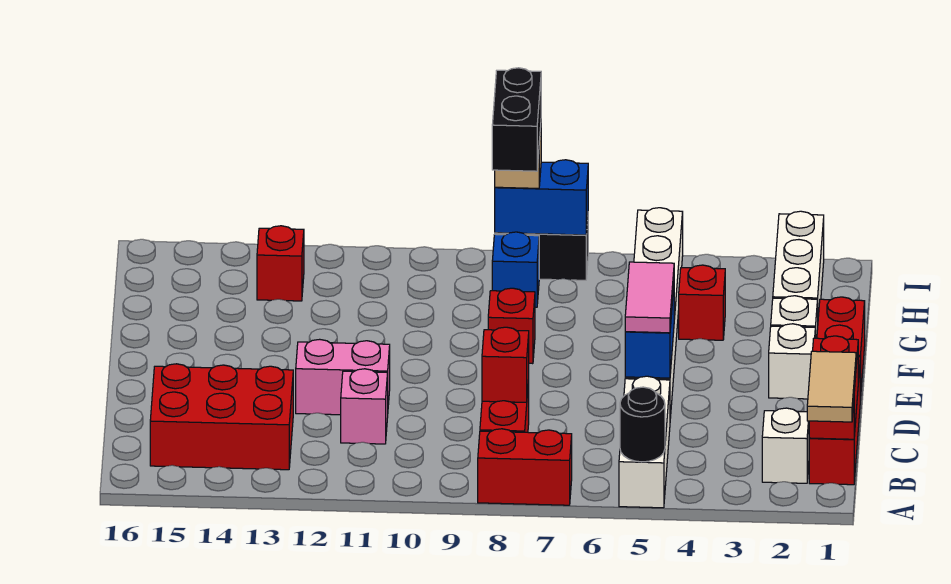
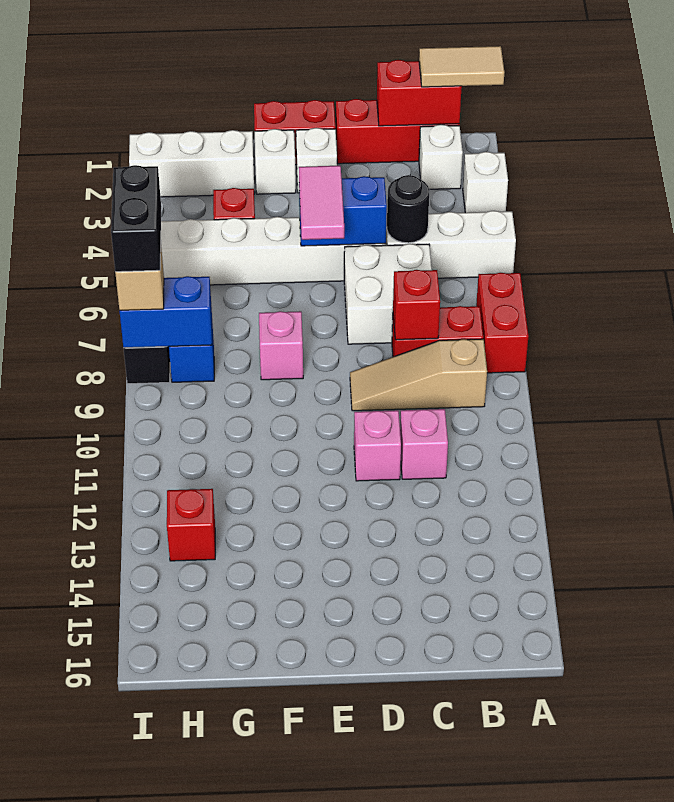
none -> white brick A3 level 1
black round brick A5 level 2 -> black round brick C5 level 2
none -> tan slope B9:D9 level 1 top B
red brick B13:C15 level 1 -> none
none -> white brick C6:D7 level 1
pink tile D5:E5 level 3 -> pink tile E5:E6 level 3
pink brick D11:D12 level 1 -> pink brick D11 level 1
red brick F8 level 1 -> pink brick F8 level 1
black brick H8:I8 level 4 -> black brick I7:I8 level 4
blue brick I7:I8 level 2 -> blue brick H8:I8 level 2

